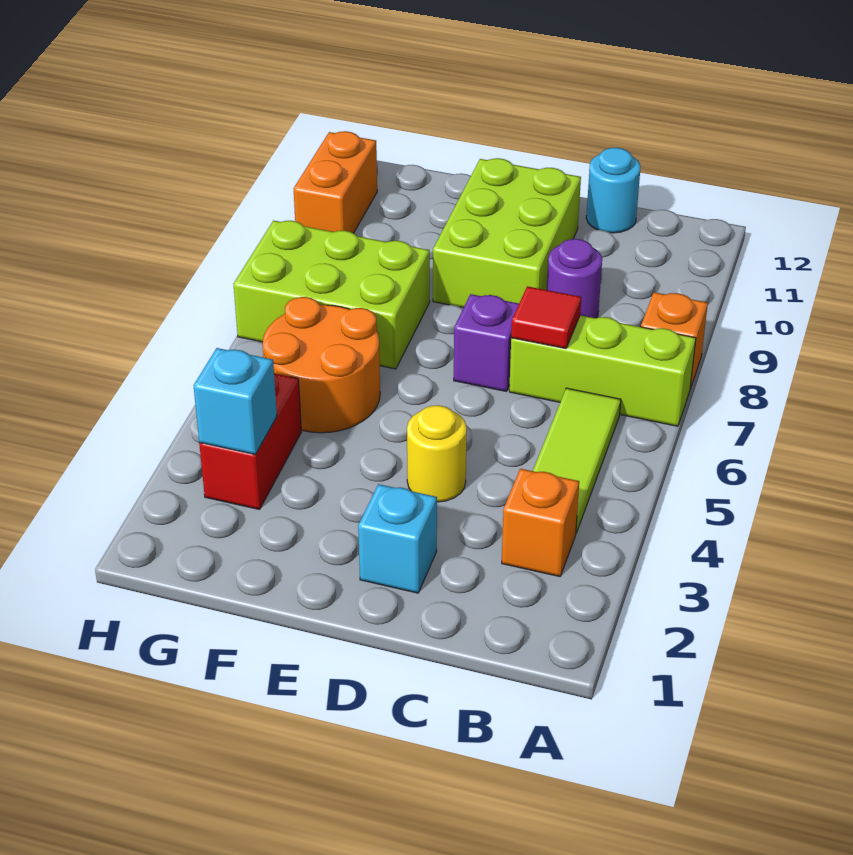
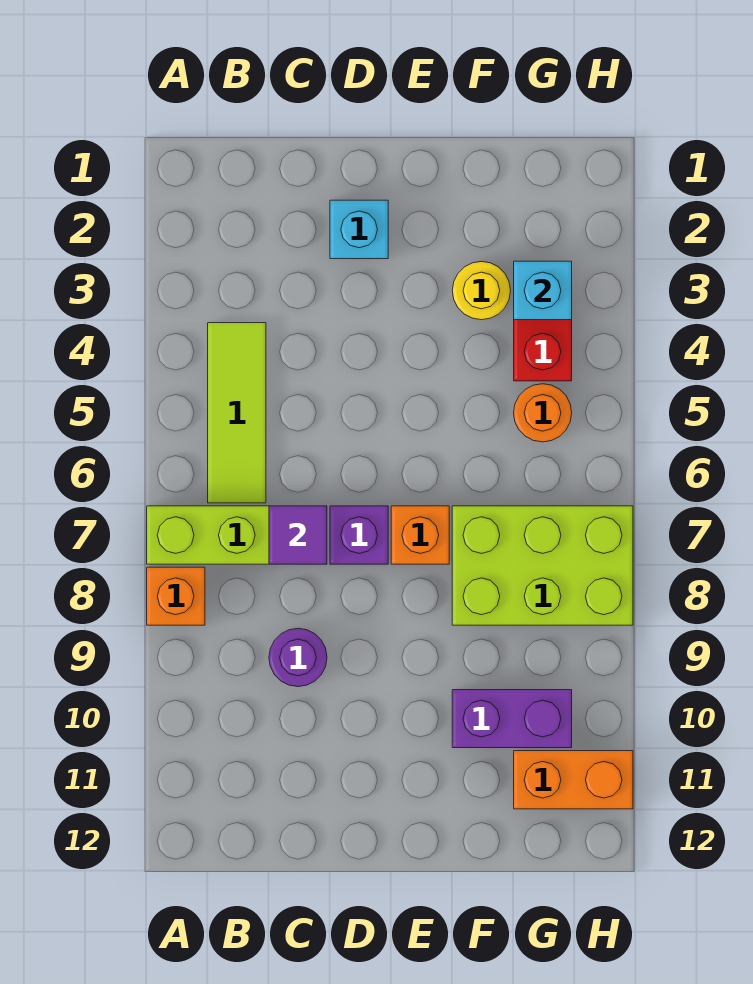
orange brick B3 level 1 -> orange brick E7 level 1
red tile C7 level 2 -> purple tile C7 level 2
cyan round brick C12 level 1 -> none
yellow round brick D4 level 1 -> yellow round brick F3 level 1
lime brick D9:E11 level 1 -> none
orange round brick F5:G6 level 1 -> orange round brick G5 level 1
none -> purple brick F10:G10 level 1
orange brick H10:H11 level 1 -> orange brick G11:H11 level 1

